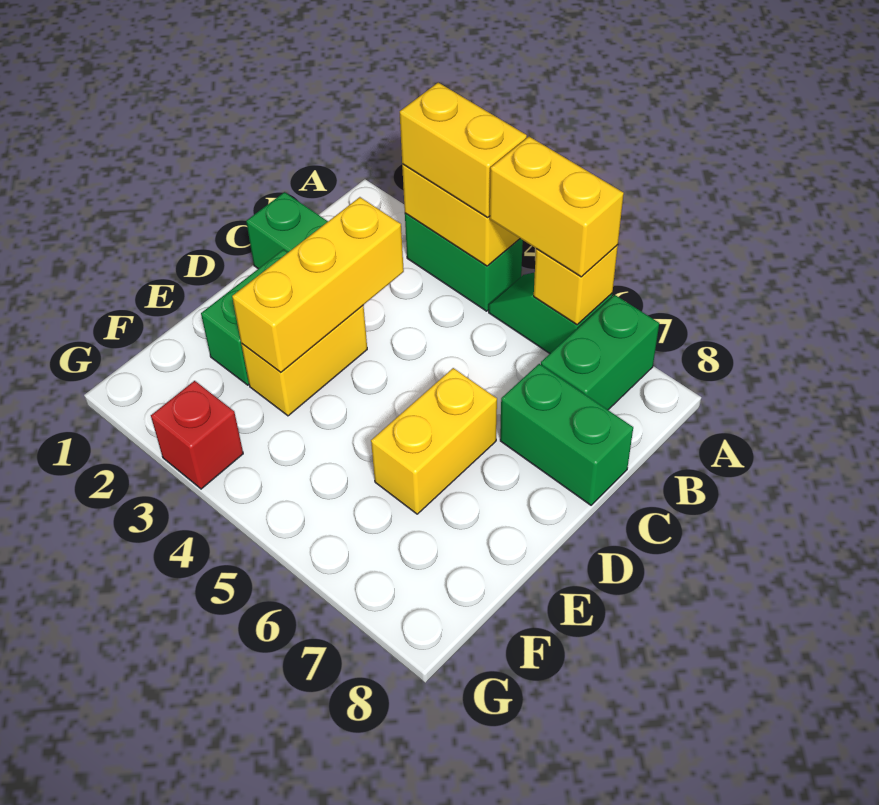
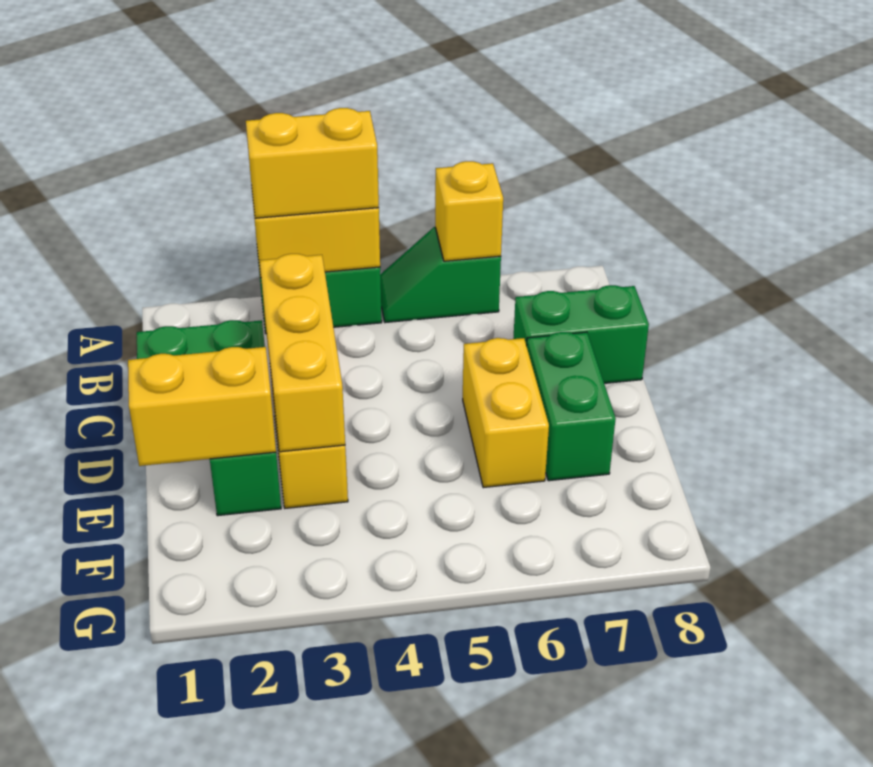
yellow brick A5:A6 level 3 -> yellow brick E1:E2 level 2
green brick A7:B7 level 1 -> green brick D7:E7 level 1
red brick G3 level 1 -> none

